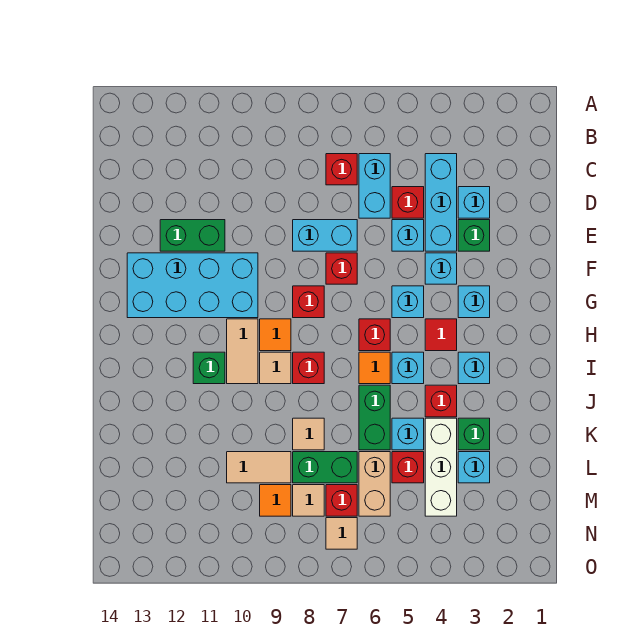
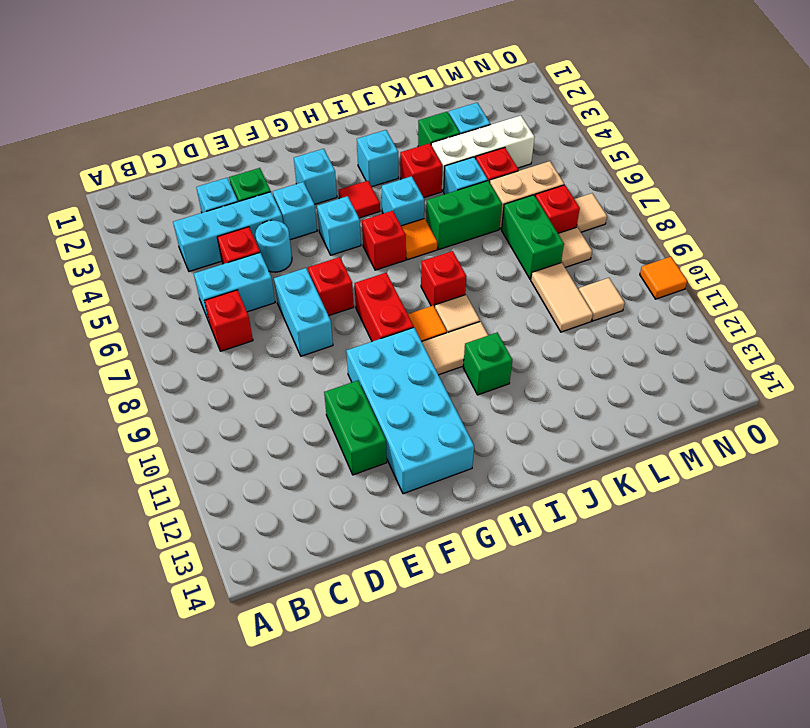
cyan brick E5 level 1 -> cyan round brick E5 level 1
red brick G8 level 1 -> red brick G8:G9 level 1
tan tile K8 level 1 -> tan tile M10 level 1
orange tile M9 level 1 -> orange tile O10 level 1

